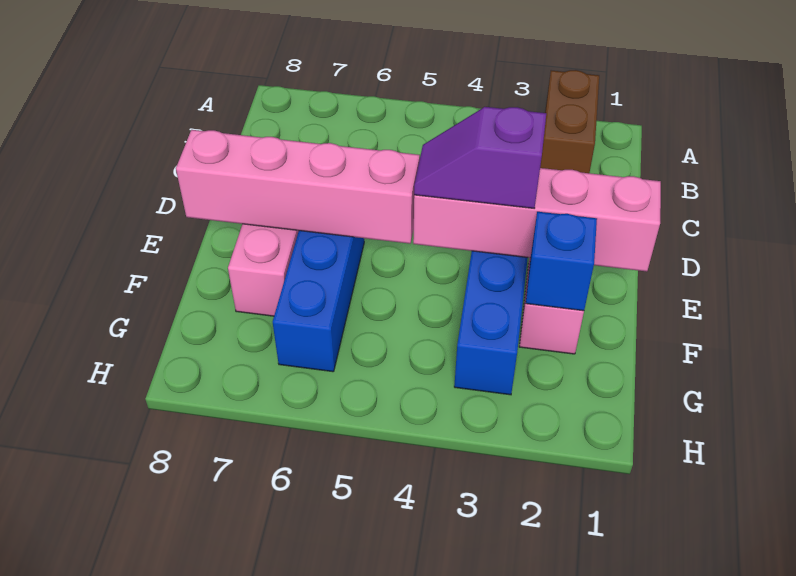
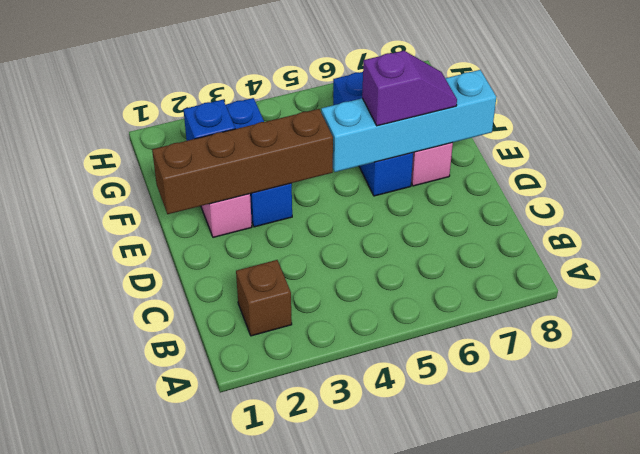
brown brick A2:B2 level 1 -> brown brick B2 level 1
pink brick E1:E4 level 2 -> brown brick E1:E4 level 2
purple slope E3:E4 level 3 top 3 -> purple slope E6:E7 level 3 top 6
pink brick E5:E8 level 2 -> cyan brick E5:E8 level 2

